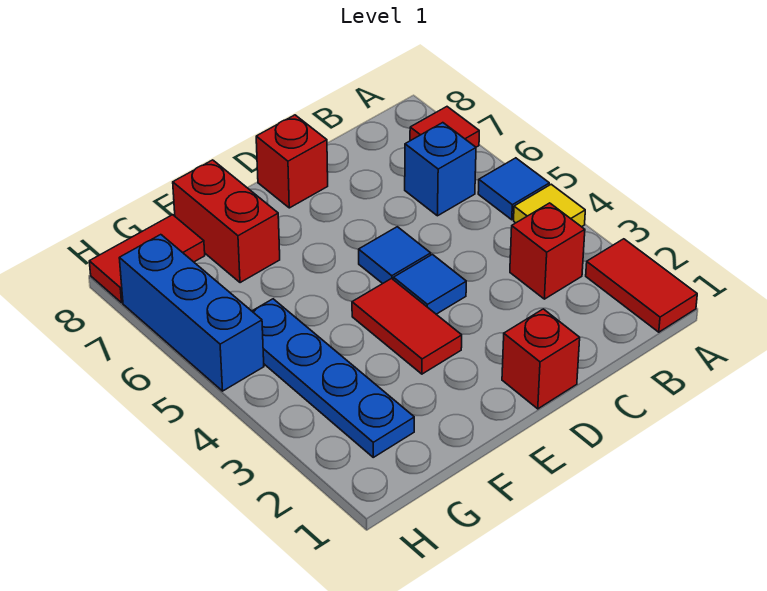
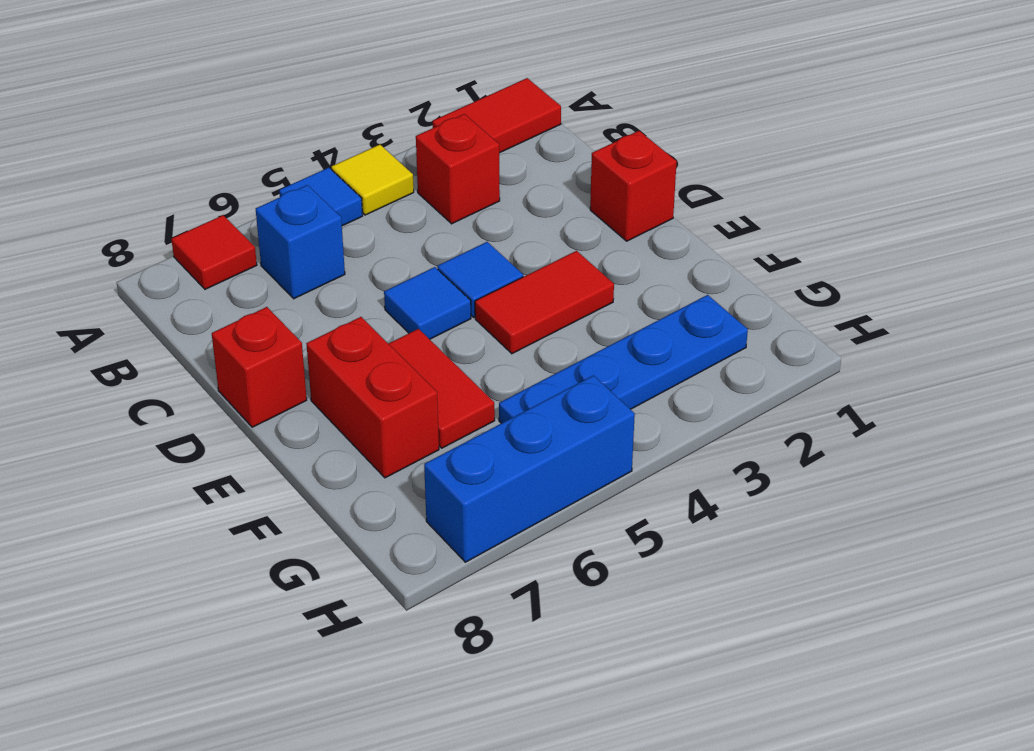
red brick F7:F8 level 1 -> red brick E7:F7 level 1
red tile G8:H8 level 1 -> red tile E6:F6 level 1

